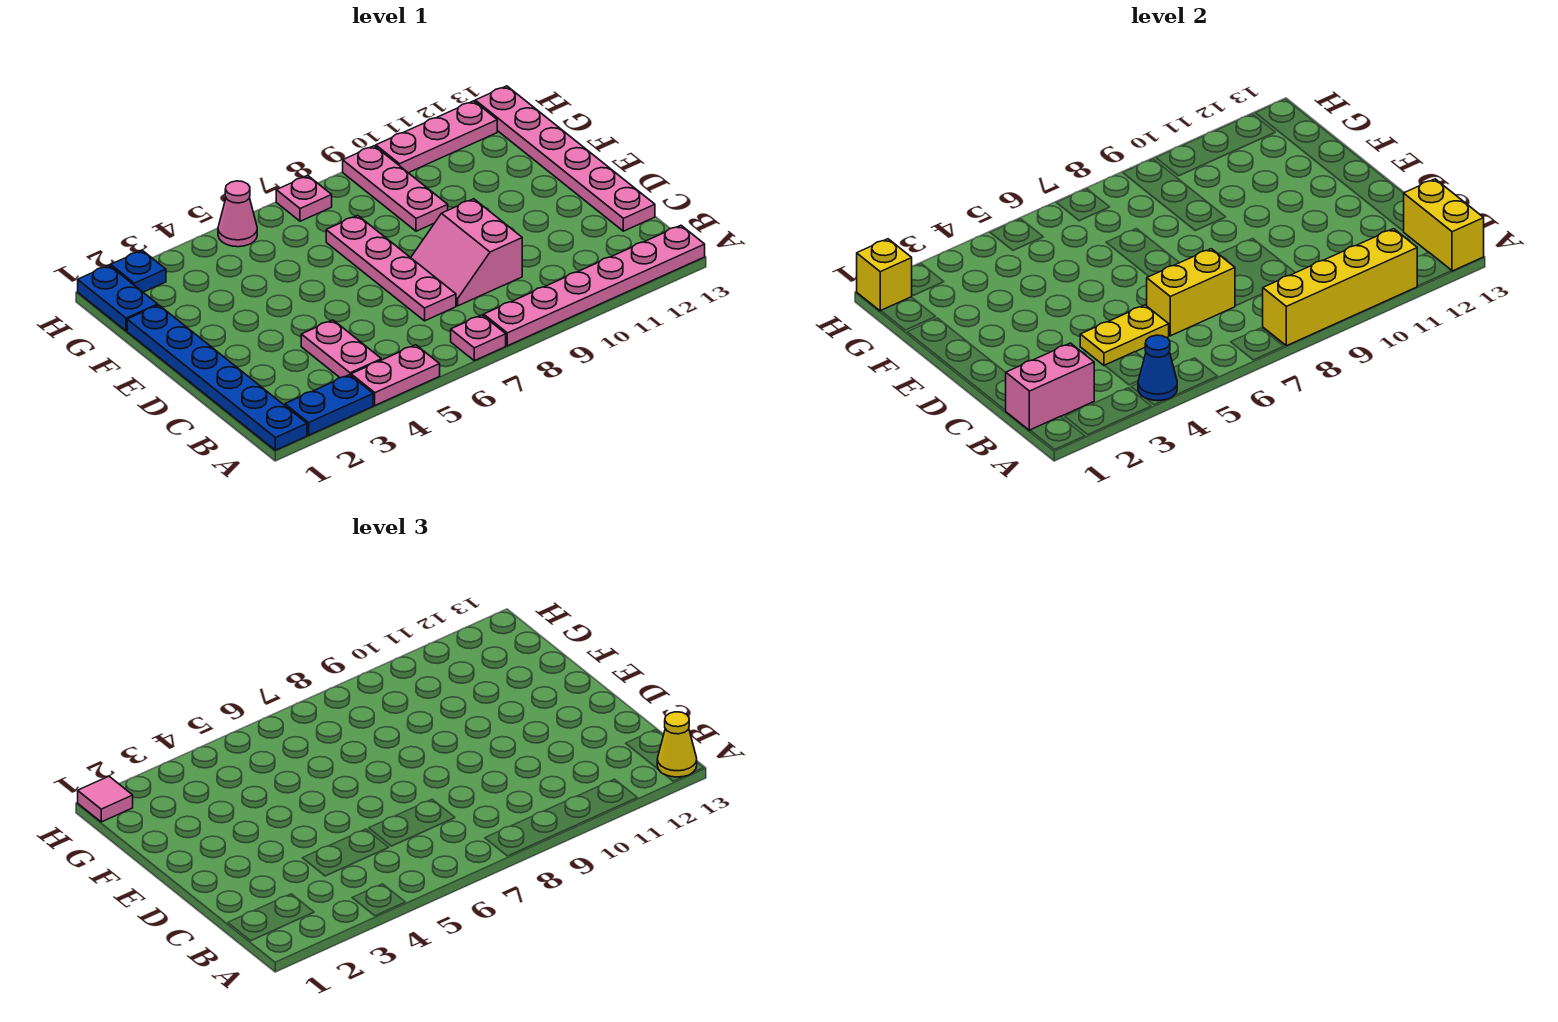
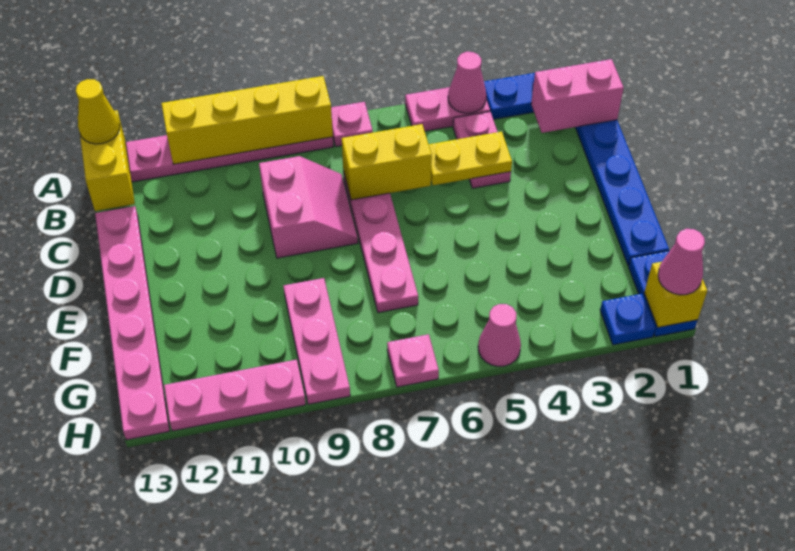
blue cone A4 level 2 -> pink cone A4 level 2
pink tile H1 level 3 -> pink cone H1 level 3

